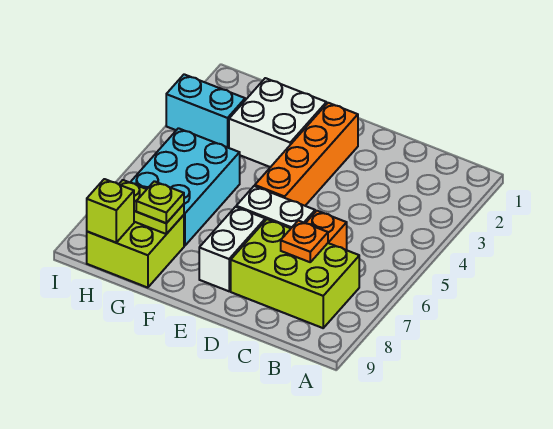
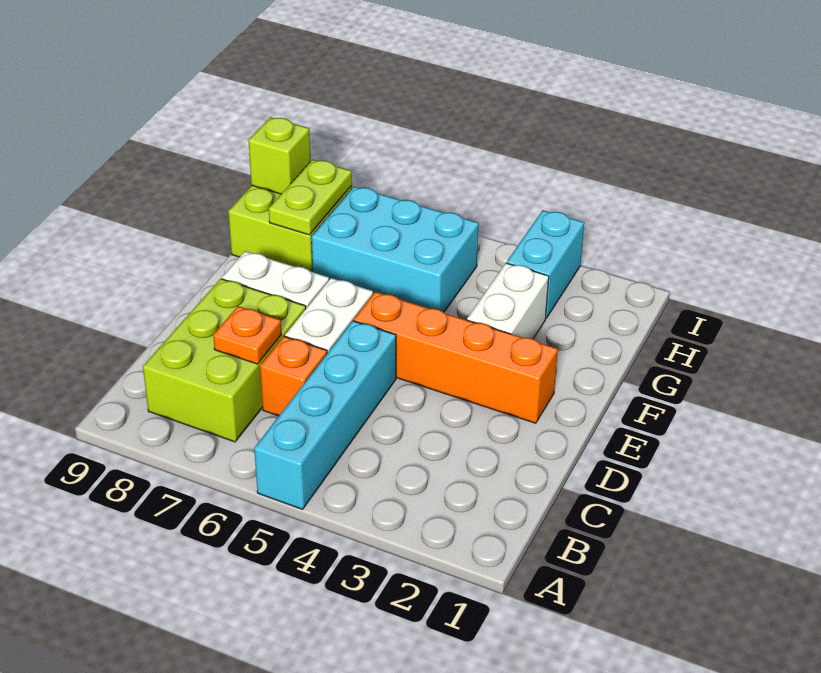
none -> cyan brick A5:D5 level 1
white brick F2:G3 level 1 -> white brick F3:G3 level 1
lime plate G8 level 3 -> none

